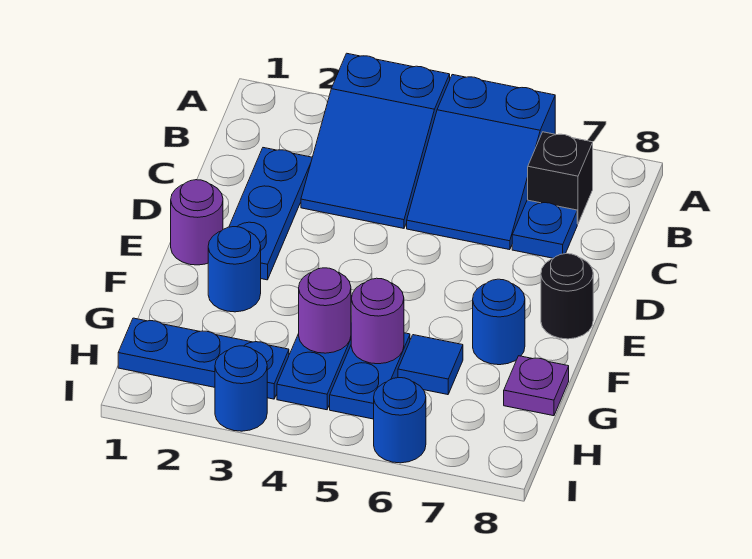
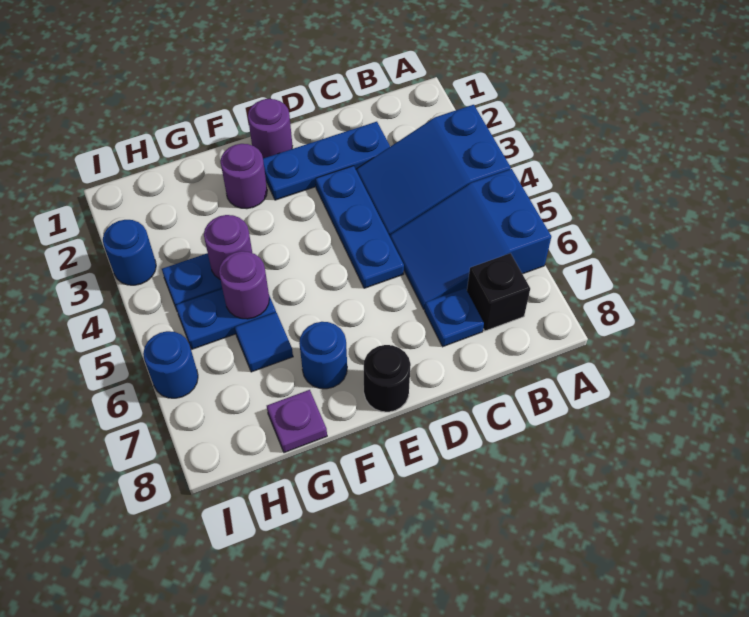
blue round brick F2 level 1 -> purple round brick F2 level 1
blue plate H1:H3 level 1 -> blue plate D3:D5 level 1

